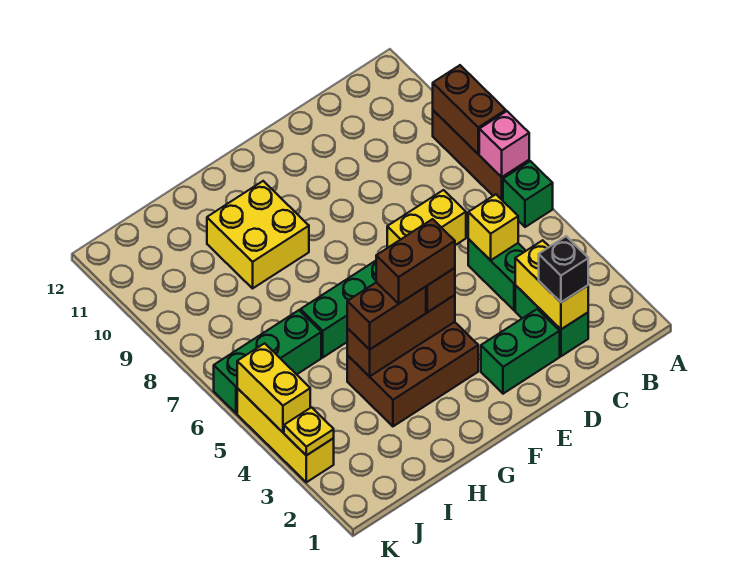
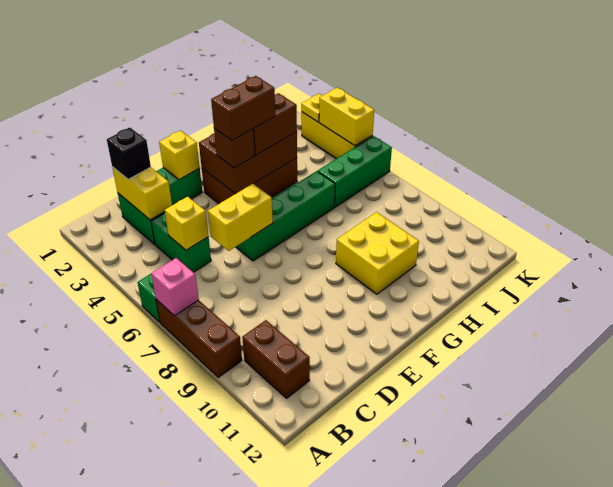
brown brick A8:A9 level 2 -> brown brick B10:B11 level 1
none -> yellow brick E2 level 2
brown brick F4:H4 level 2 -> brown brick F3:H4 level 2

